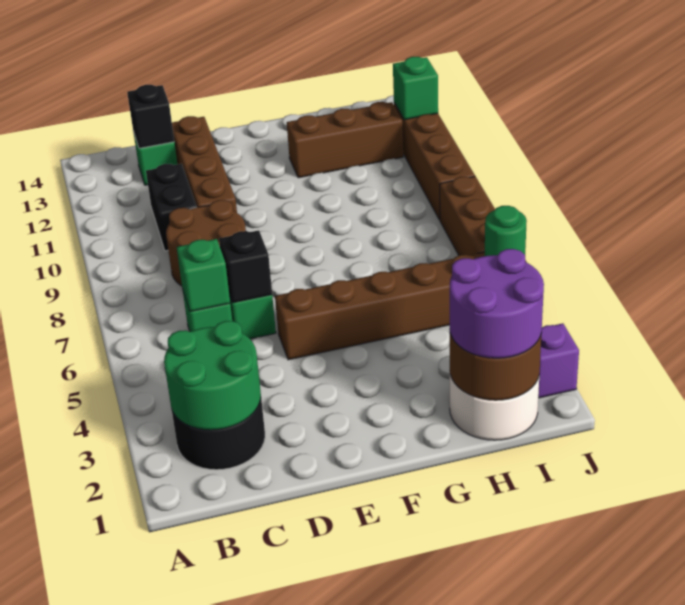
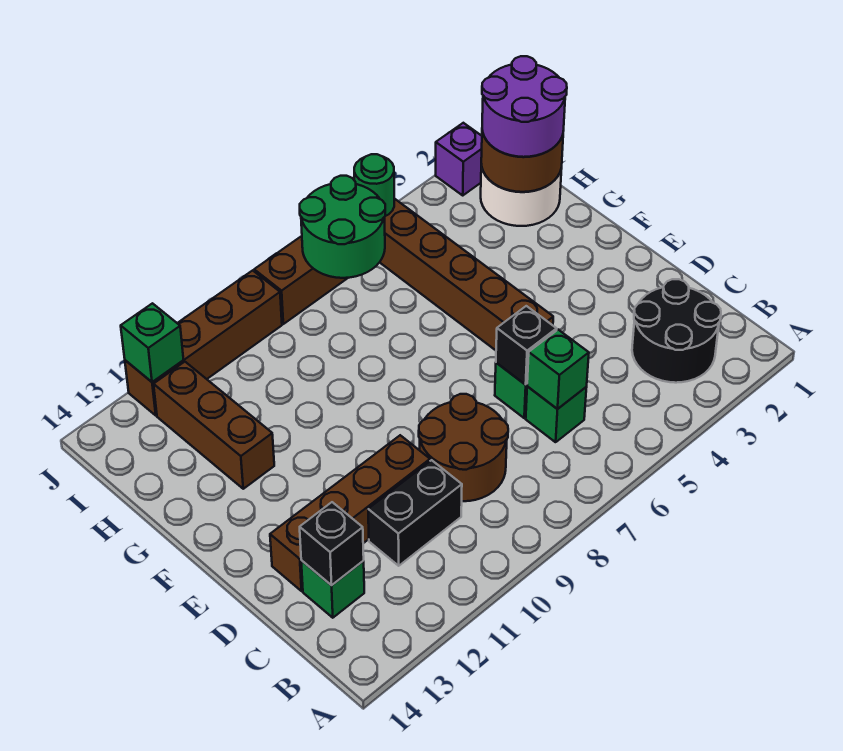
green round brick B2:C3 level 2 -> green round brick I6:J7 level 2

